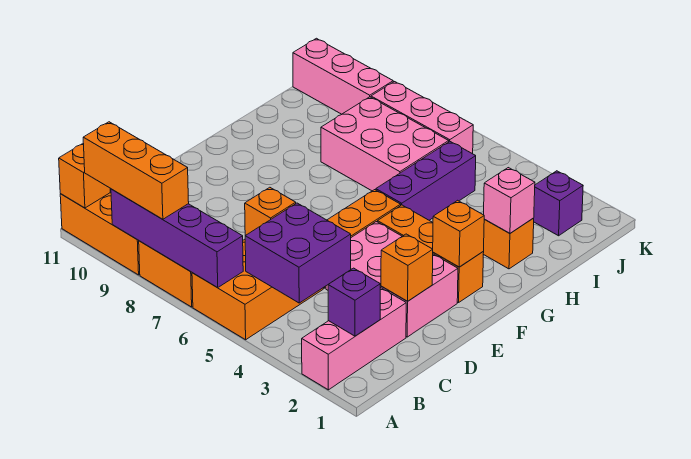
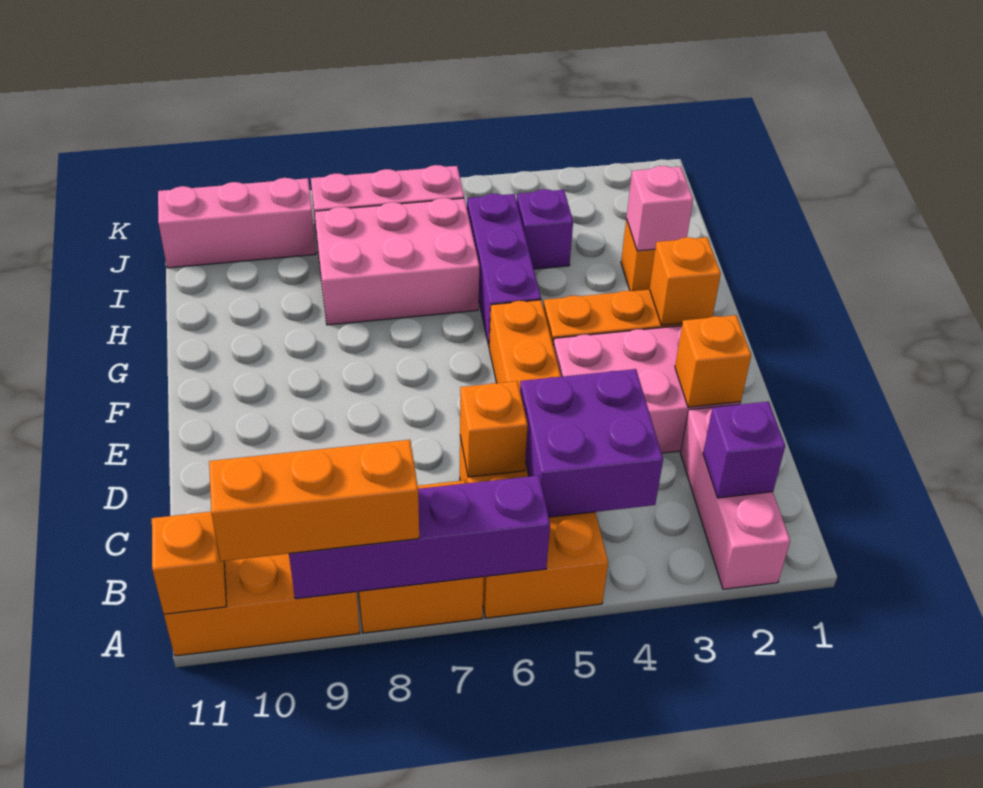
purple brick J2 level 1 -> purple brick I4 level 1

